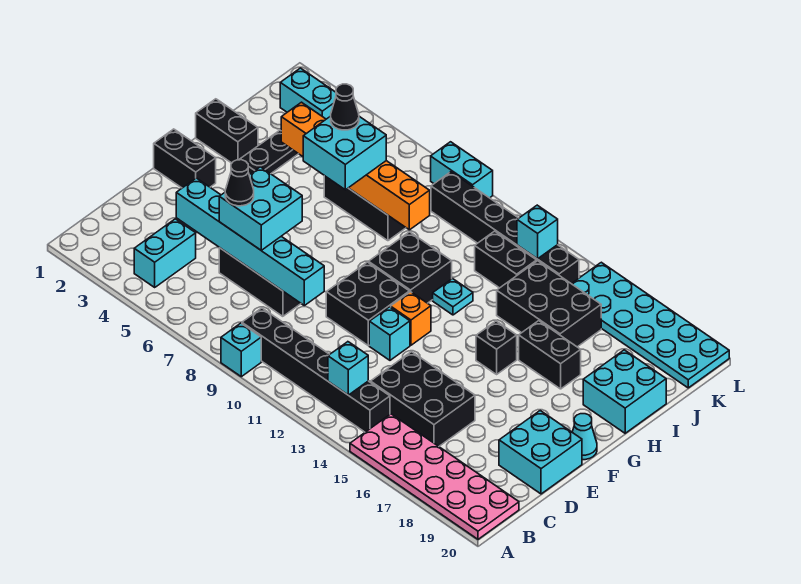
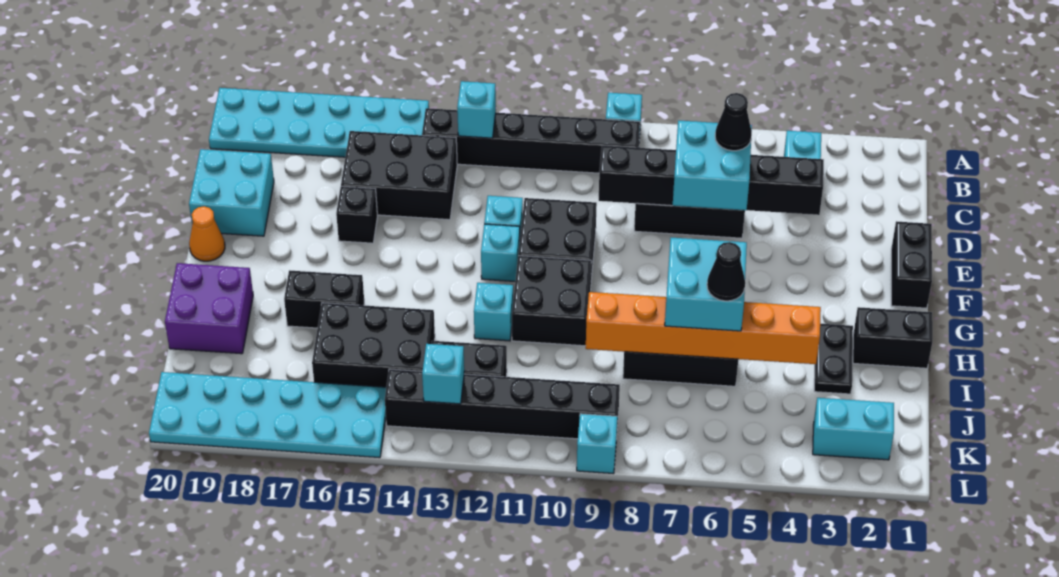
pink plate A15:B20 level 1 -> cyan plate A15:B20 level 1
cyan brick D4:D9 level 2 -> black brick D4:D9 level 2
black brick F1:F2 level 1 -> black brick E1:F1 level 1
orange brick F12 level 1 -> cyan brick F12 level 1
cyan cone F20 level 1 -> orange cone F20 level 1
black brick G15 level 1 -> black brick E16 level 1
cyan plate H12 level 1 -> cyan brick H12 level 1
cyan brick H19:I20 level 1 -> purple brick H19:I20 level 1
cyan brick L8:L9 level 1 -> cyan brick L9 level 1

